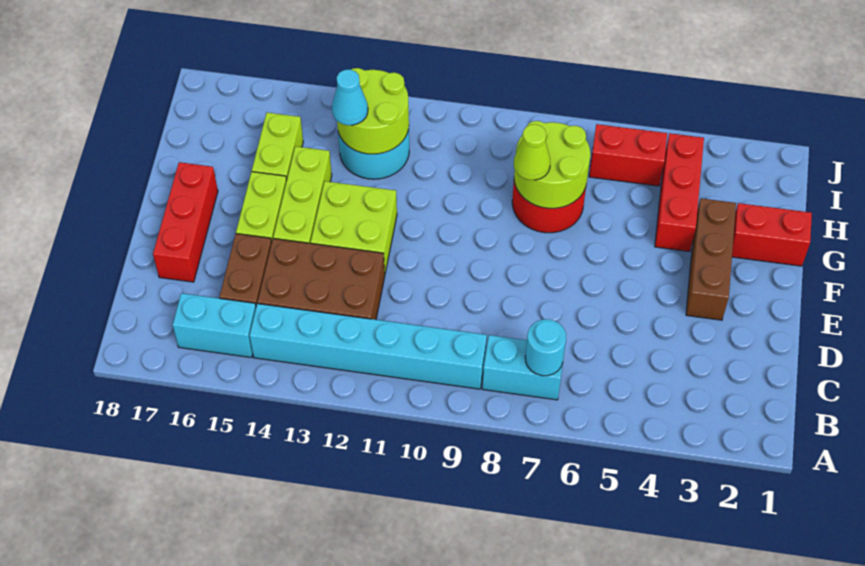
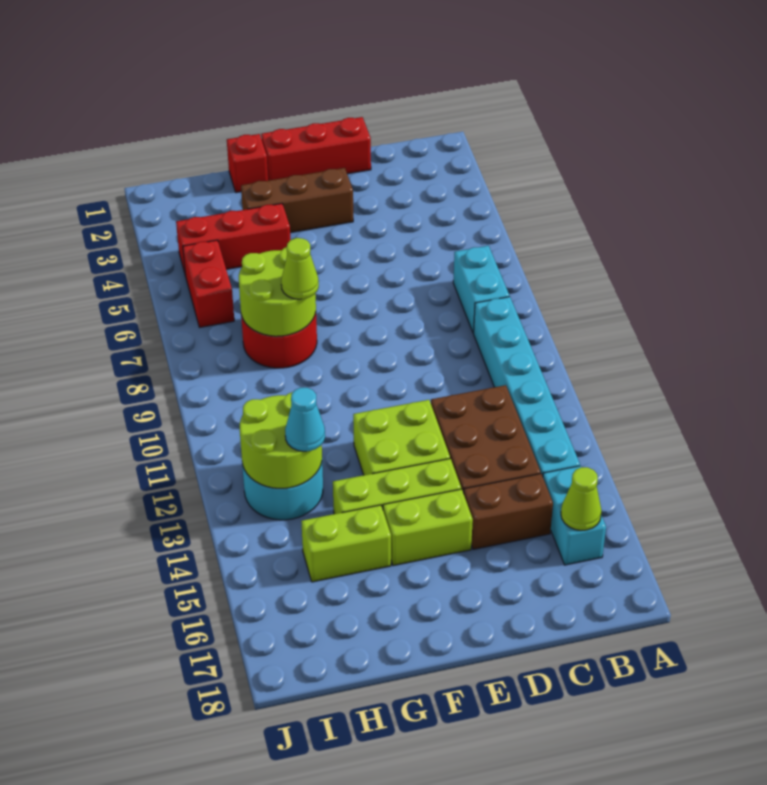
cyan round brick B7 level 2 -> none
none -> lime cone B16 level 2
red brick D17:F17 level 1 -> red brick D1:F1 level 1
red brick G1:G2 level 1 -> red brick G1 level 1

